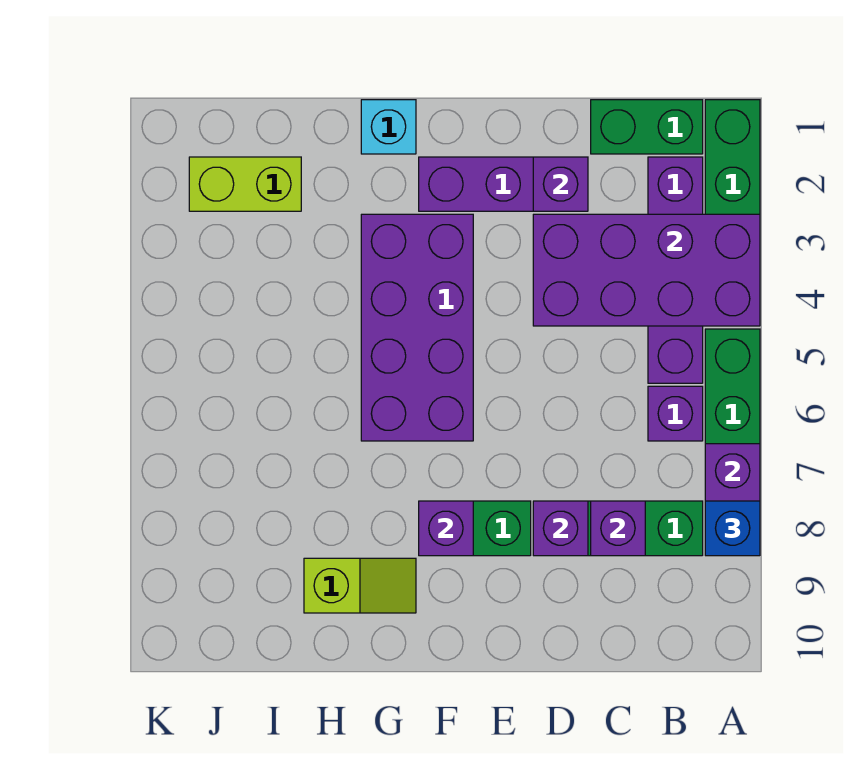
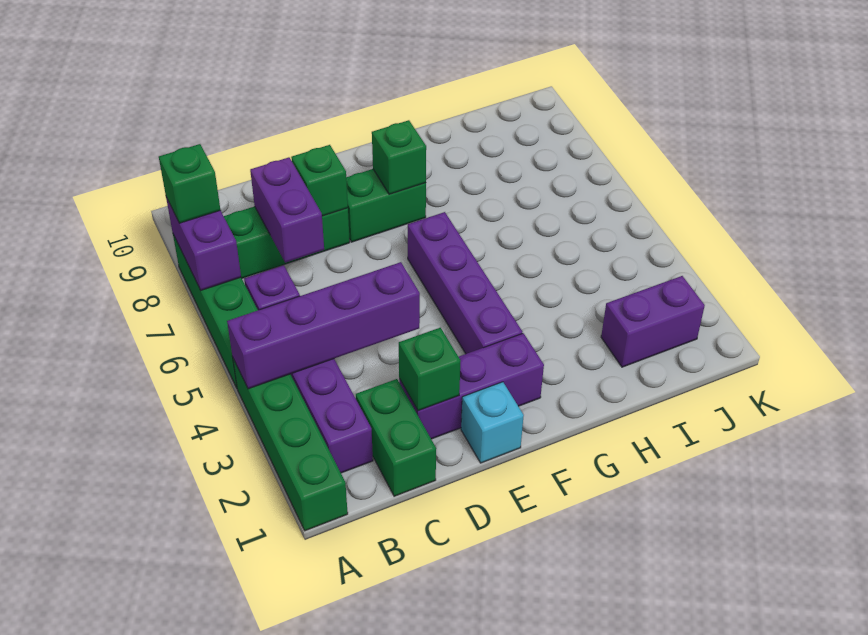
purple brick A3:D4 level 2 -> purple brick A4:D4 level 2
blue brick A8 level 3 -> green brick A8 level 3
green brick B1:C1 level 1 -> green brick C1:C2 level 1
purple brick C8 level 2 -> purple brick C7:C8 level 2
purple brick D2 level 2 -> green brick D2 level 2
purple brick D8 level 2 -> green brick D8 level 2
purple brick F3:G6 level 1 -> purple brick F3:F6 level 1
purple brick F8 level 2 -> green brick F8 level 2
cyan brick G1 level 1 -> cyan brick E1 level 1
lime slope G9:H9 level 1 top H -> none
lime brick I2:J2 level 1 -> purple brick I2:J2 level 1

